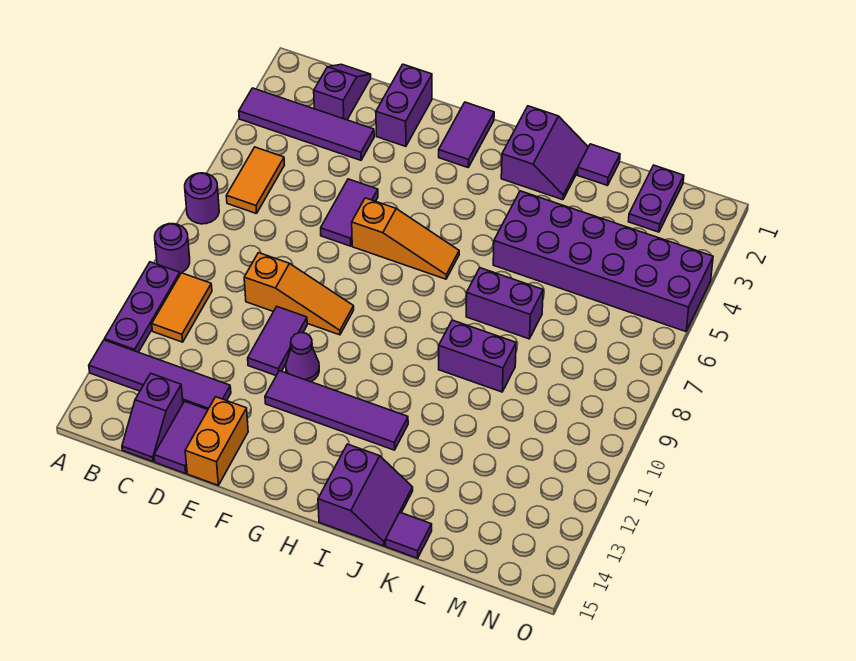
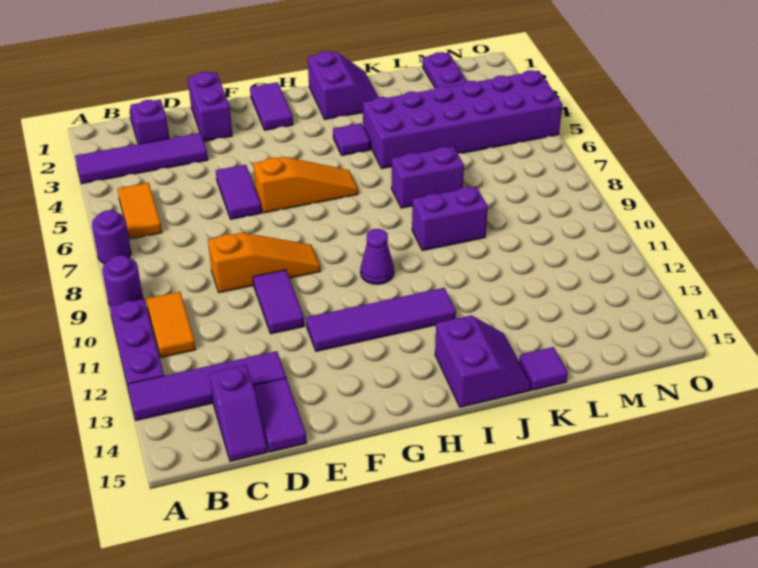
orange brick E14:E15 level 1 -> none
purple cone F11 level 1 -> purple cone H10 level 1
purple tile K1 level 1 -> purple tile I4 level 1

